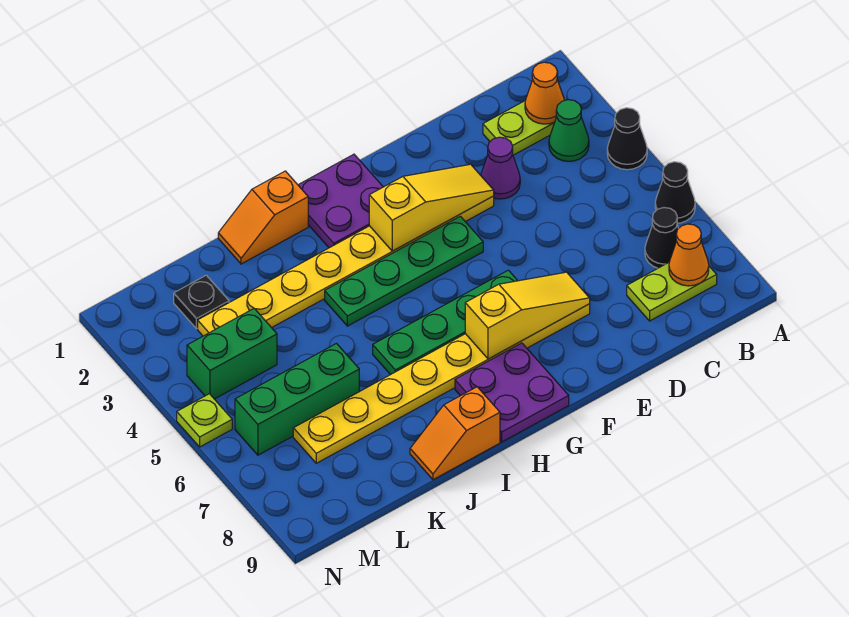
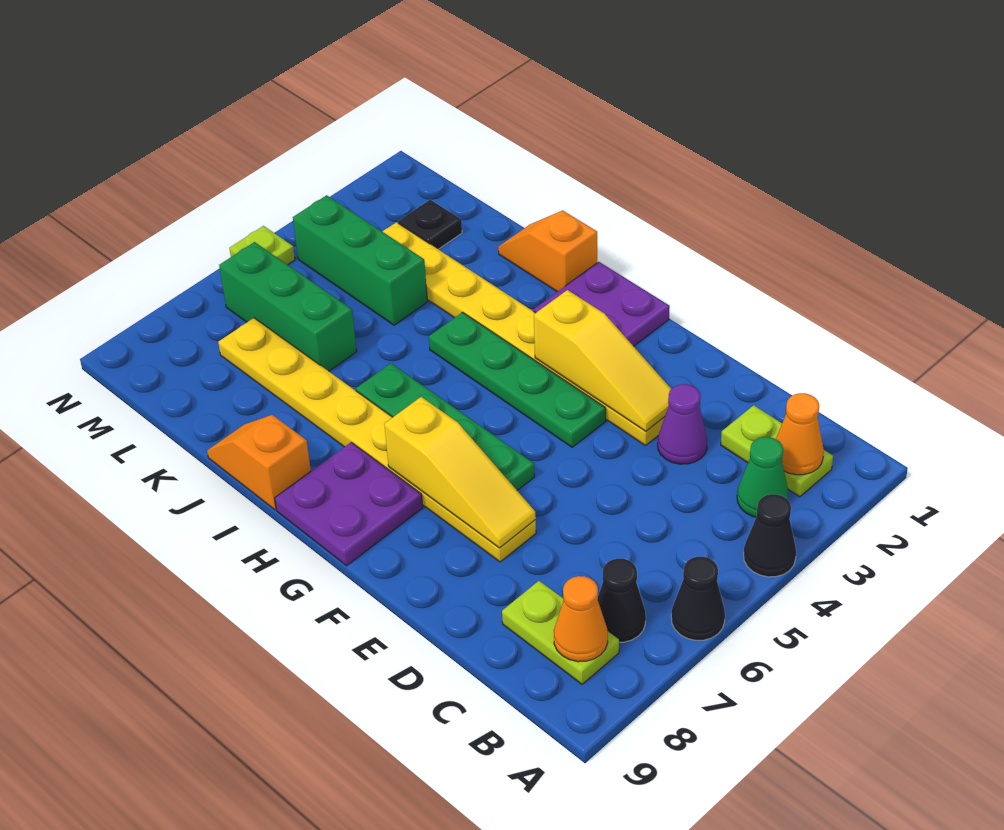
green brick L4:M4 level 1 -> green brick K4:M4 level 1

